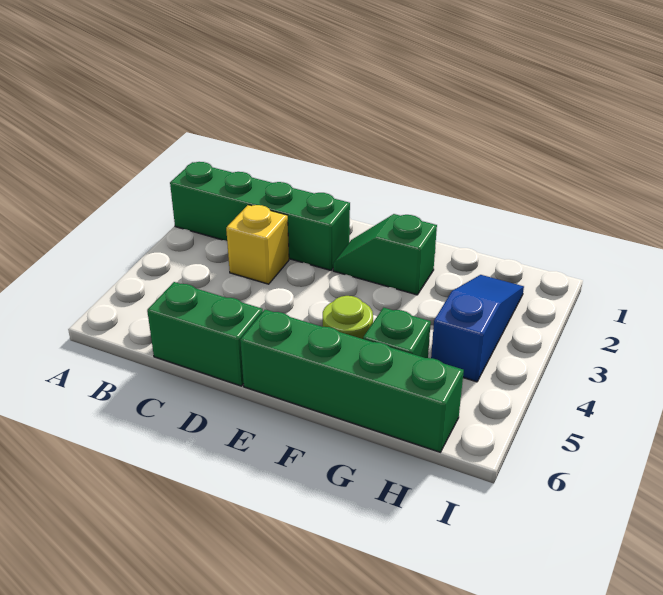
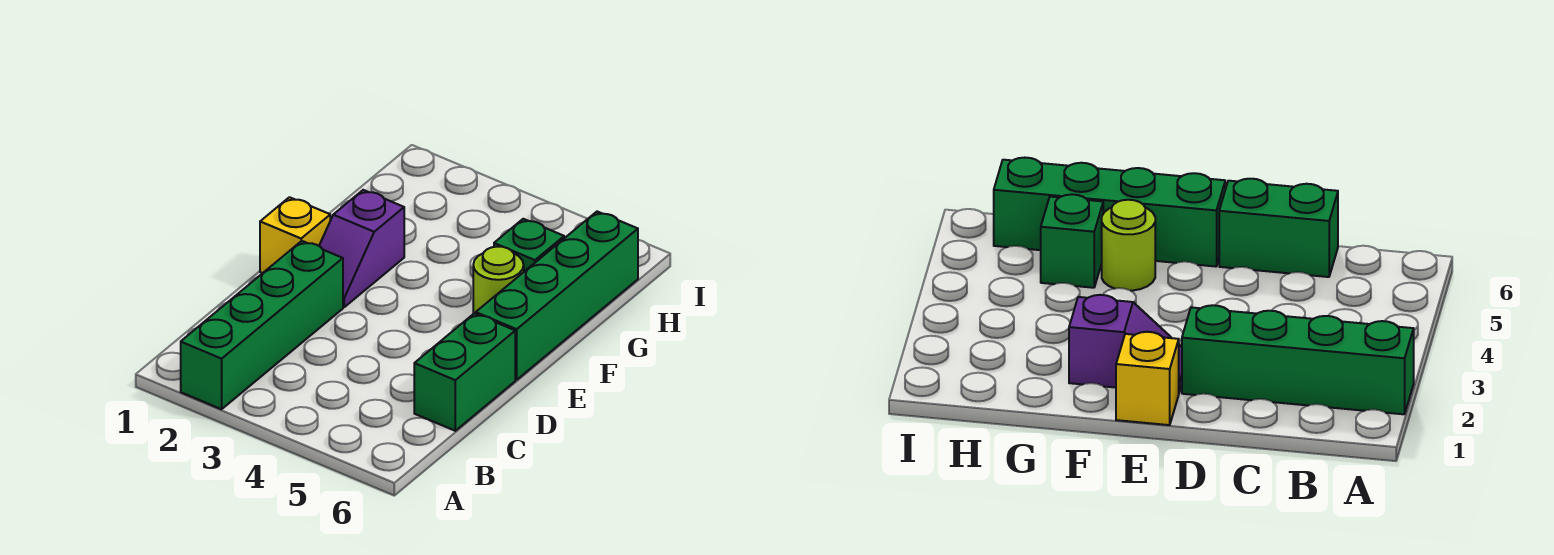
yellow brick C3 level 1 -> yellow brick E1 level 1
green slope E2:F2 level 1 top F -> purple slope E2:F2 level 1 top F
blue slope H2:H4 level 1 top 4 -> none

